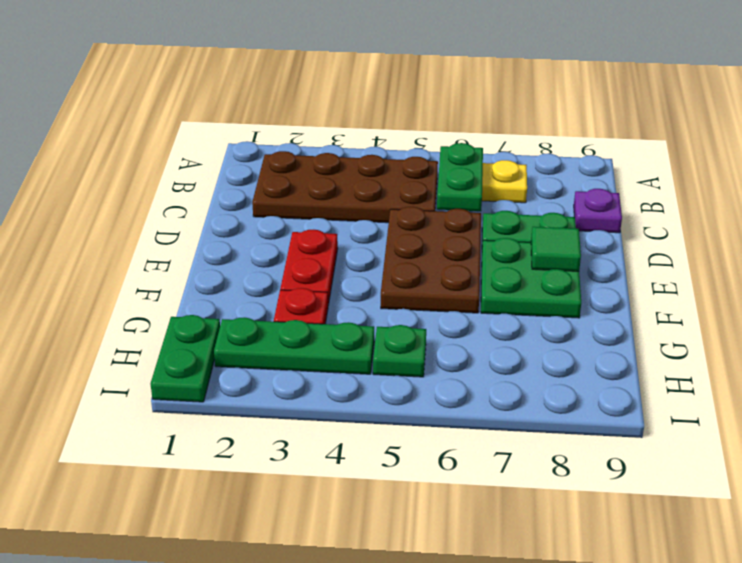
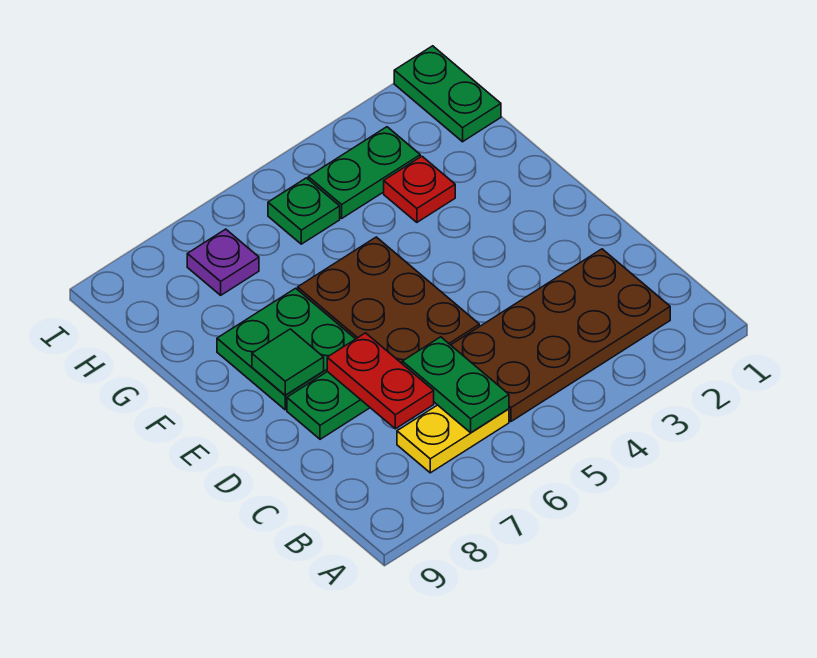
purple plate C9 level 1 -> purple plate H7 level 1
red plate E3:F3 level 1 -> red plate C7:D7 level 2
green plate H2:H4 level 1 -> green plate H3:H4 level 1

